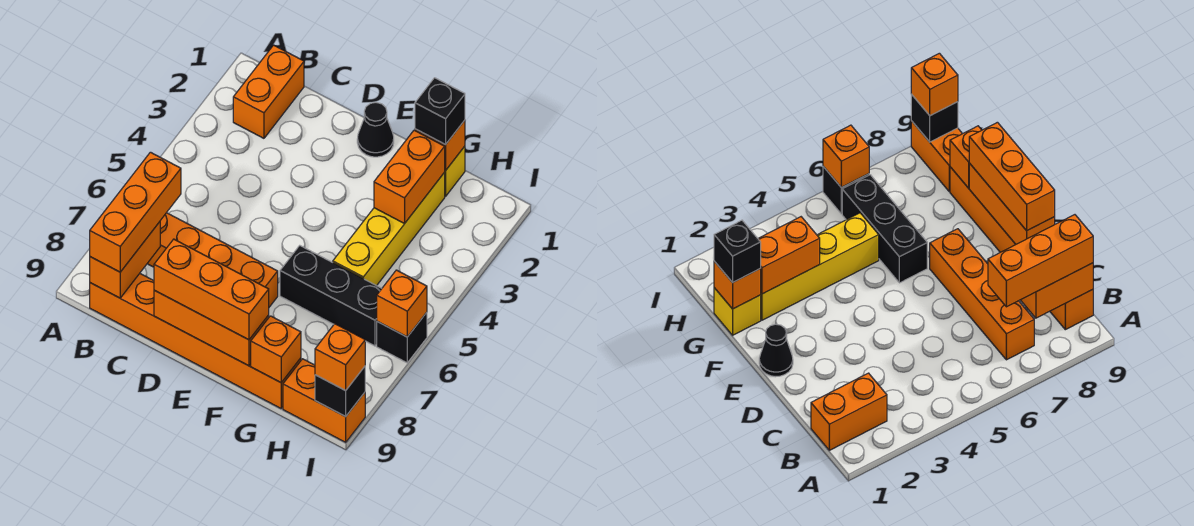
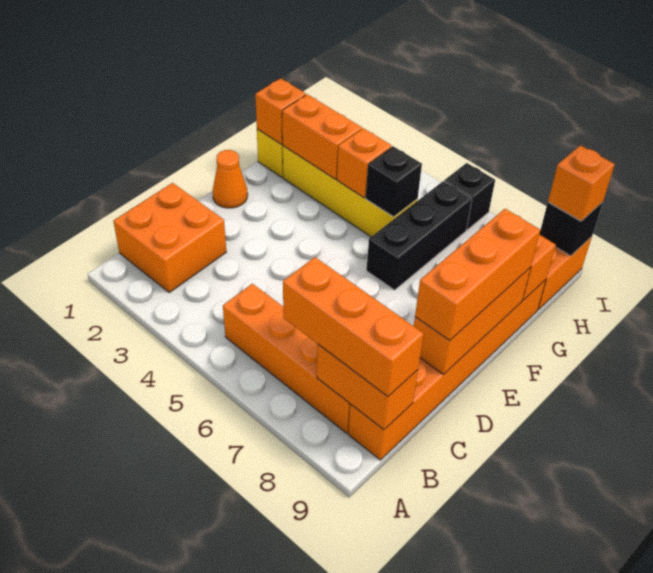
orange brick B1:B2 level 1 -> orange brick B1:C2 level 1
orange brick B7:E7 level 1 -> orange brick B5:B8 level 1
black cone E1 level 1 -> orange cone E1 level 1
black brick G1 level 3 -> black brick G5 level 2
orange brick I6 level 2 -> orange brick G4 level 2

